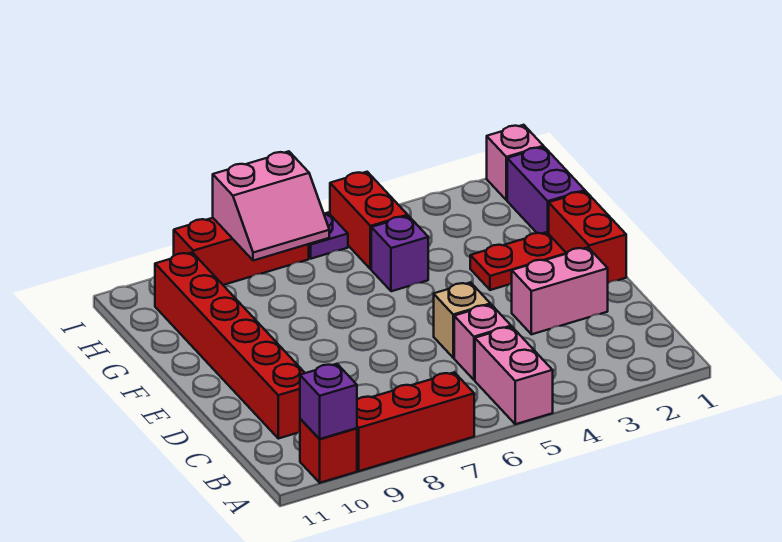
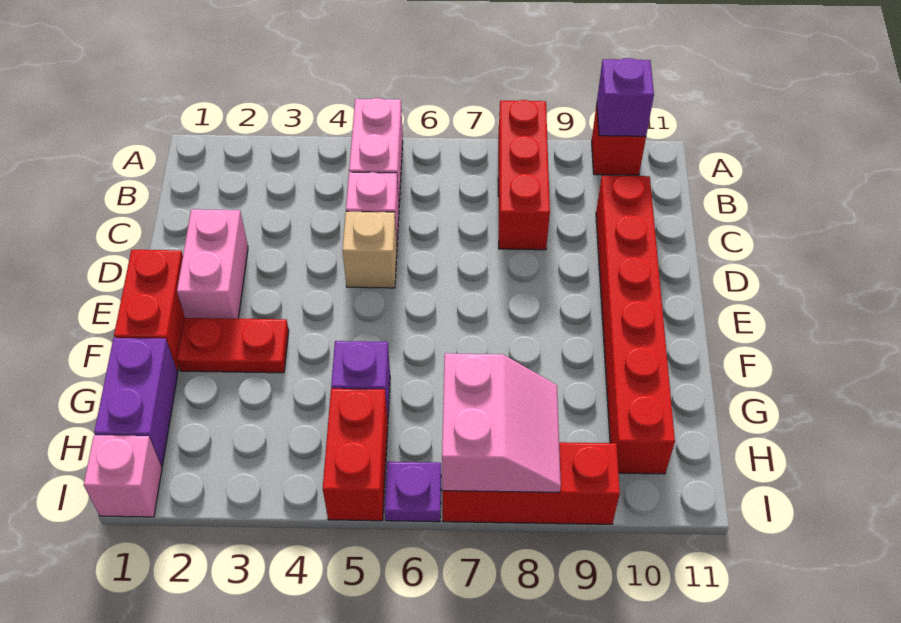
red brick A7:A9 level 1 -> red brick A8:C8 level 1
pink brick D2:D3 level 1 -> pink brick D2:E2 level 1
pink slope H7:I8 level 2 top I -> pink slope H7:I8 level 2 top 7

